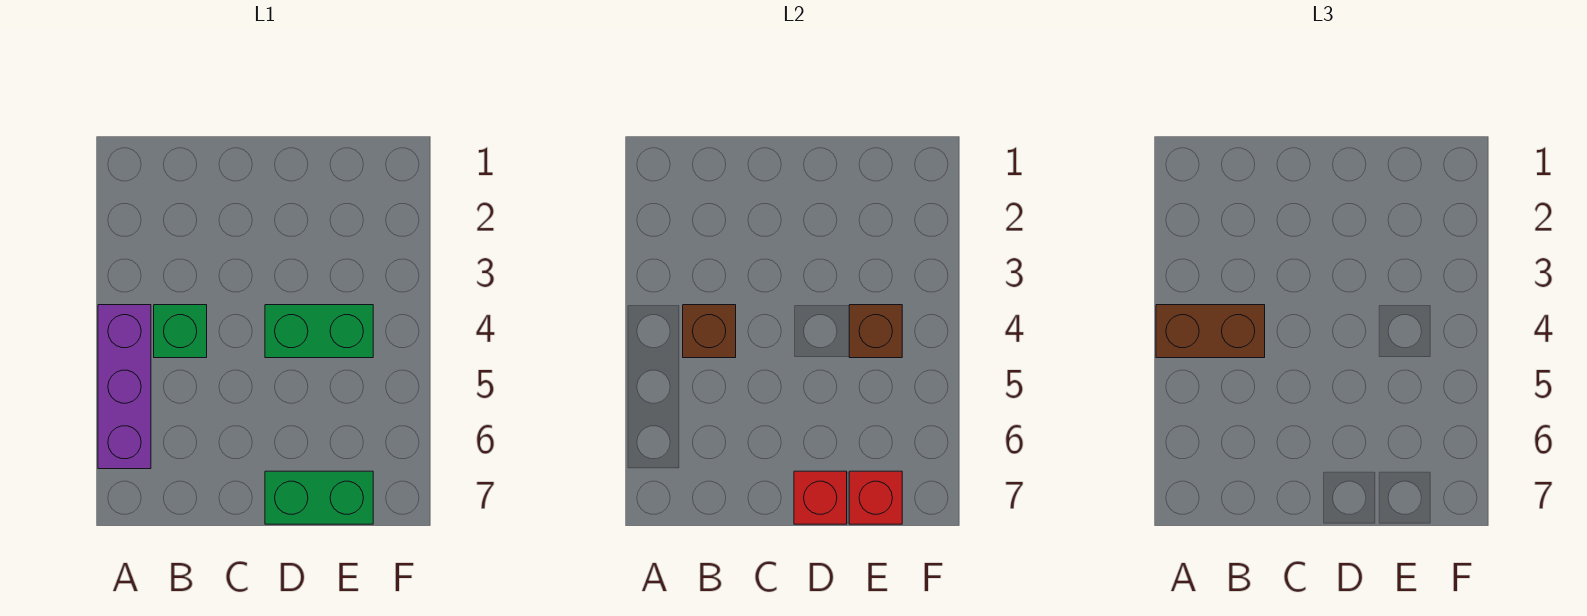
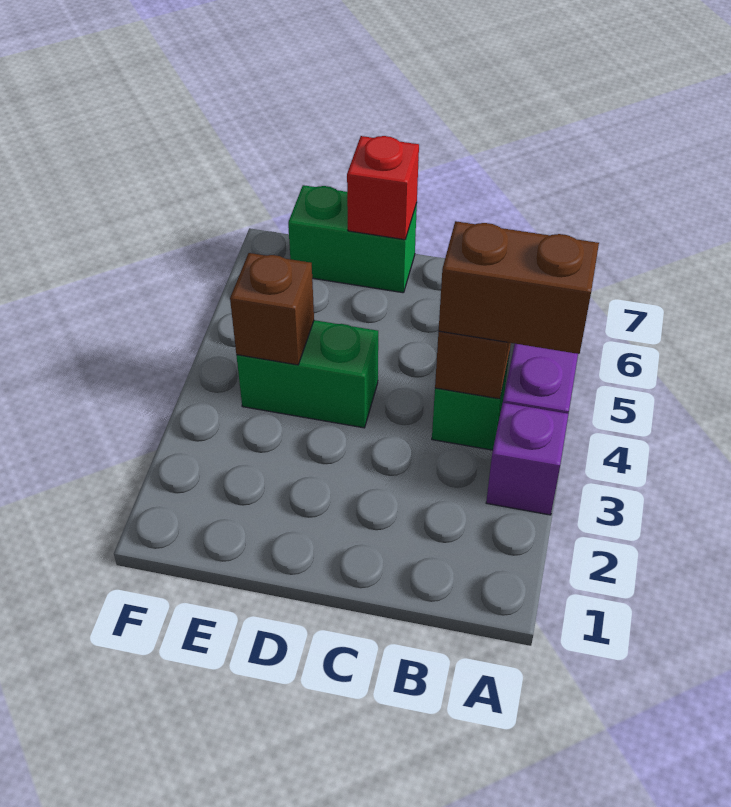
none -> purple brick A3 level 1
red brick E7 level 2 -> none

